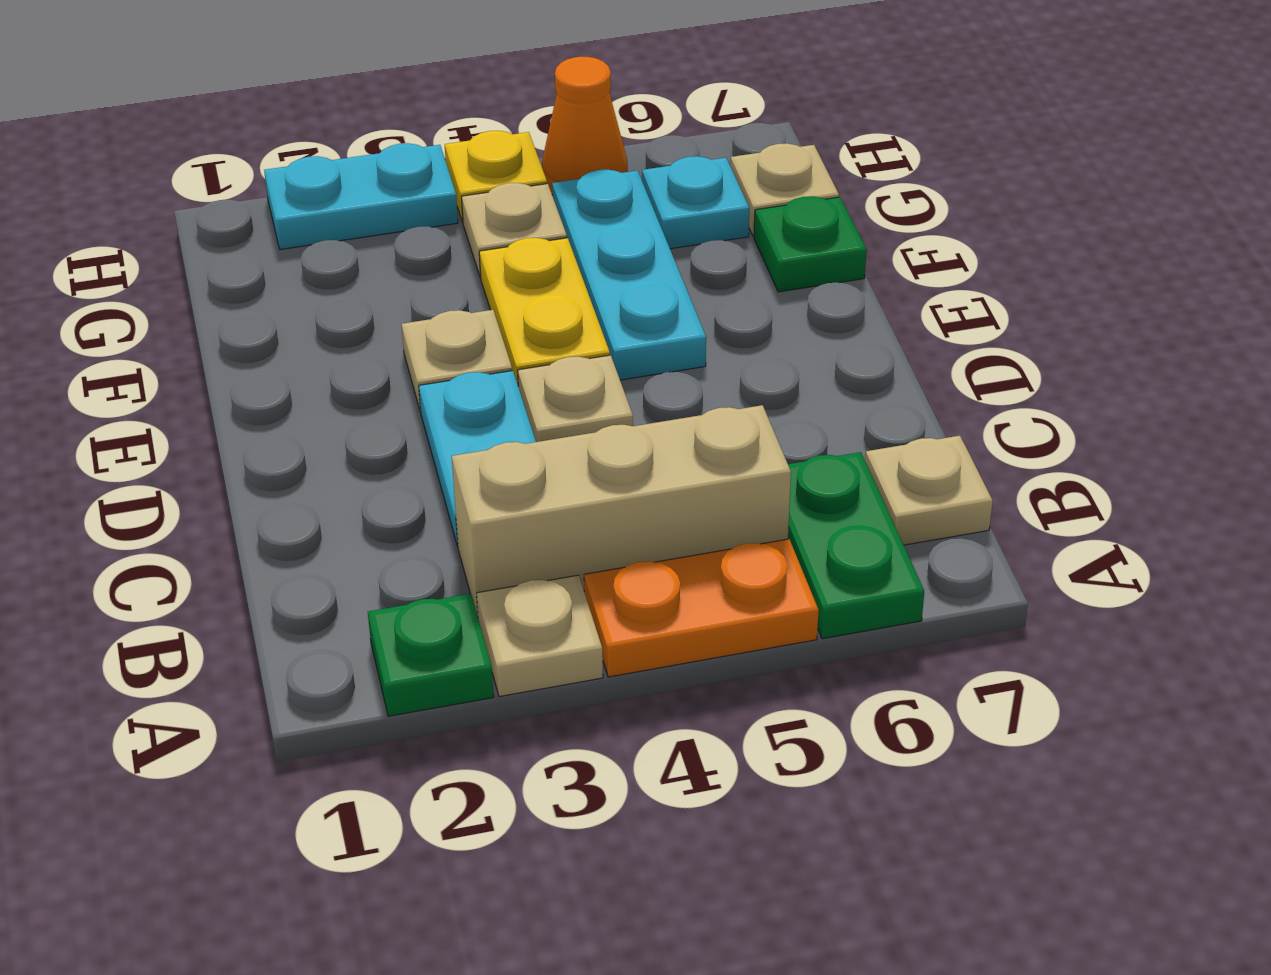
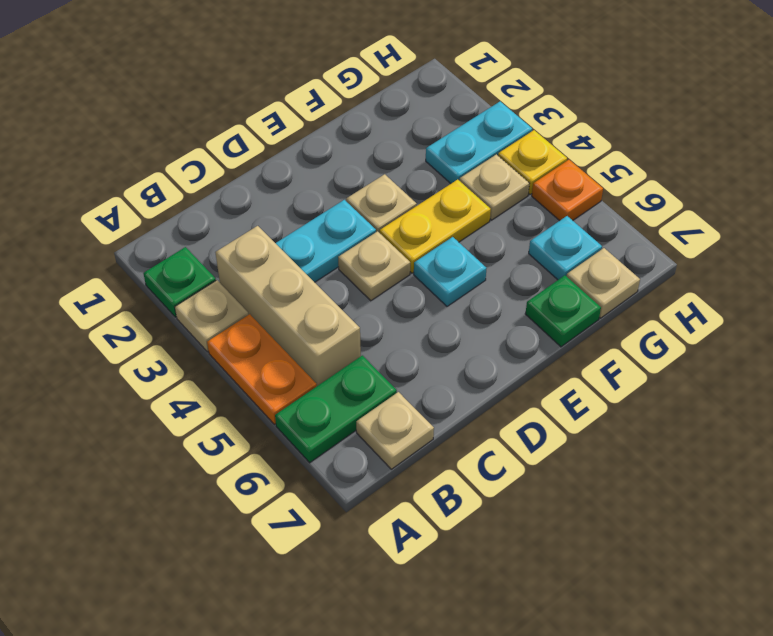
cyan plate E5:G5 level 1 -> cyan plate E5 level 1
cyan plate H2:H3 level 1 -> cyan plate G3:H3 level 1
orange cone H5 level 1 -> orange plate H5 level 1

